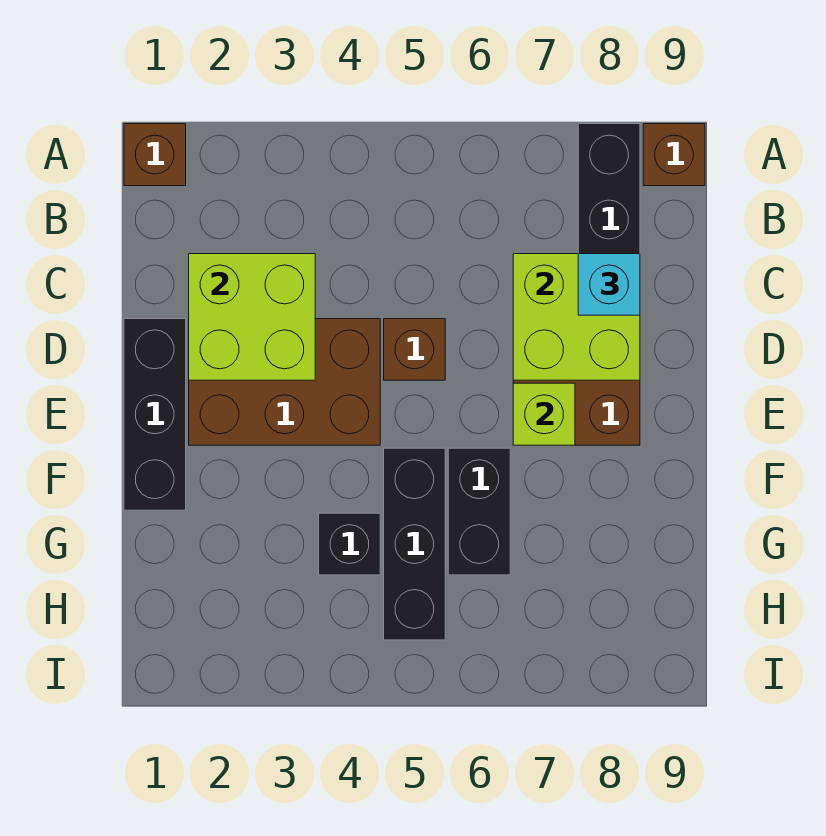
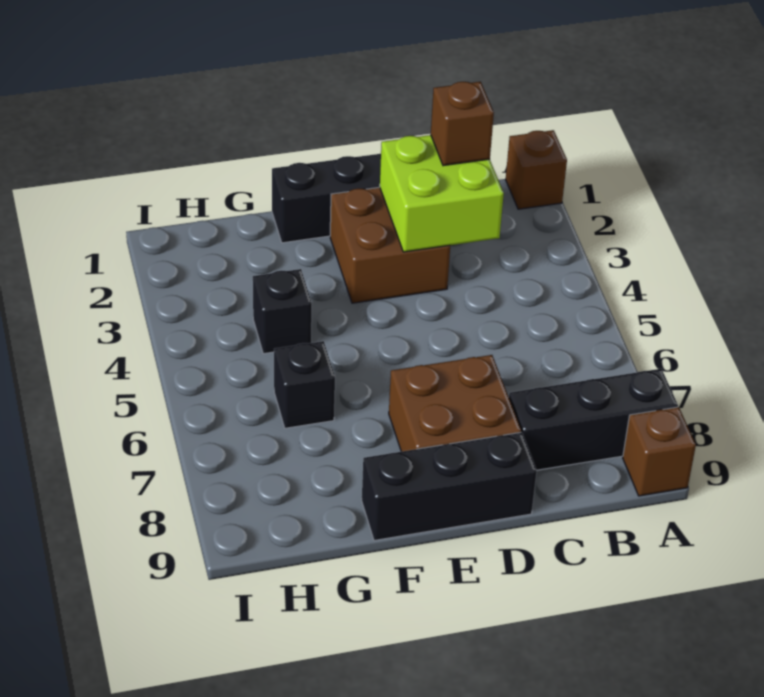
lime brick C7:D8 level 2 -> none
cyan brick C8 level 3 -> none
brown brick D2:E4 level 1 -> brown brick D2:E3 level 1
brown brick D5 level 1 -> brown brick C2 level 3
lime brick E7 level 2 -> none
black brick F5:H5 level 1 -> black brick D9:F9 level 1
black brick F6:G6 level 1 -> black brick G6 level 1

